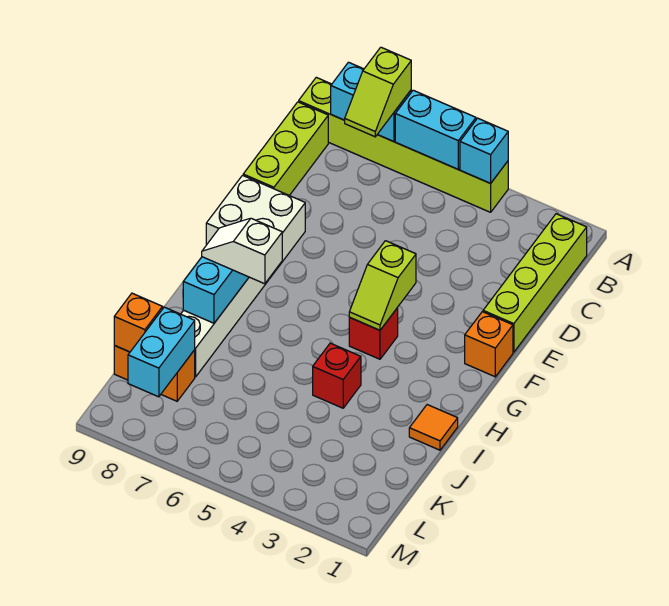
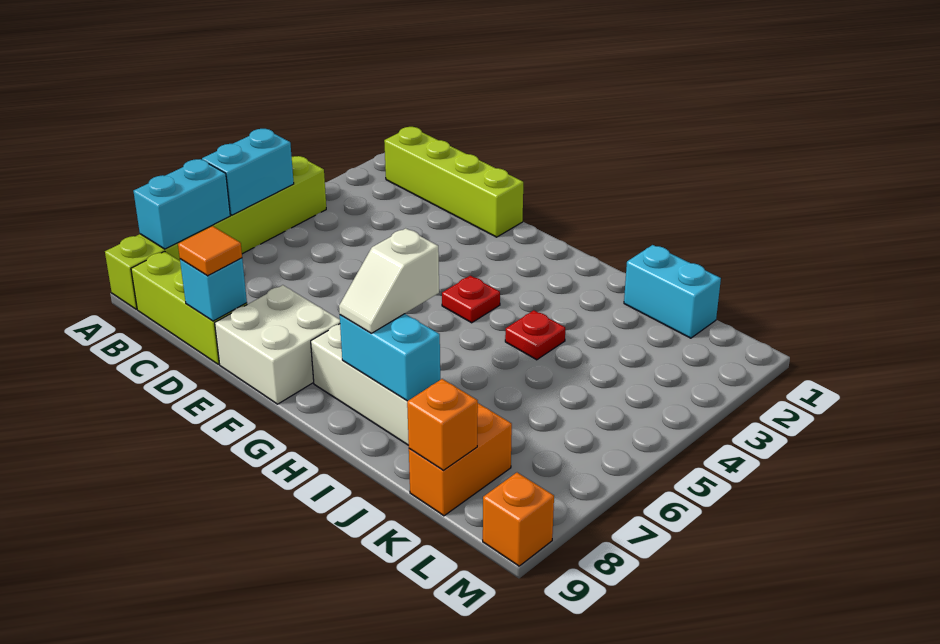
cyan brick A4 level 2 -> cyan brick D9 level 2
lime slope A7:B7 level 3 top A -> none
orange brick F1 level 1 -> orange brick M9 level 1
lime slope F4:G4 level 2 top F -> none
red brick G4 level 1 -> red plate G4 level 1
orange tile I1 level 1 -> orange tile D9 level 3
red brick I4 level 1 -> red plate I4 level 1
cyan brick K8:L8 level 2 -> cyan brick J1:K1 level 1

